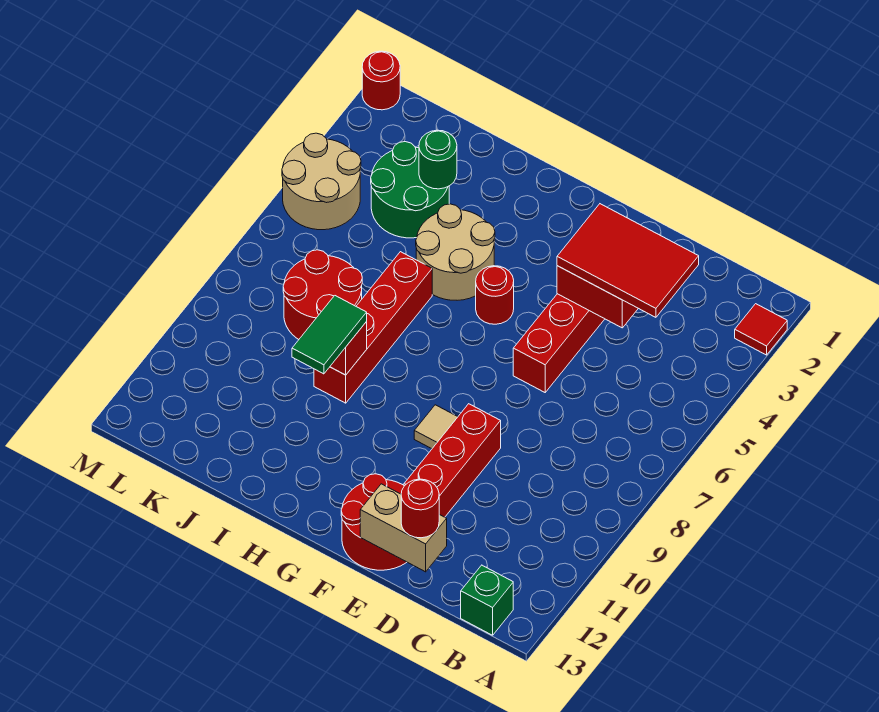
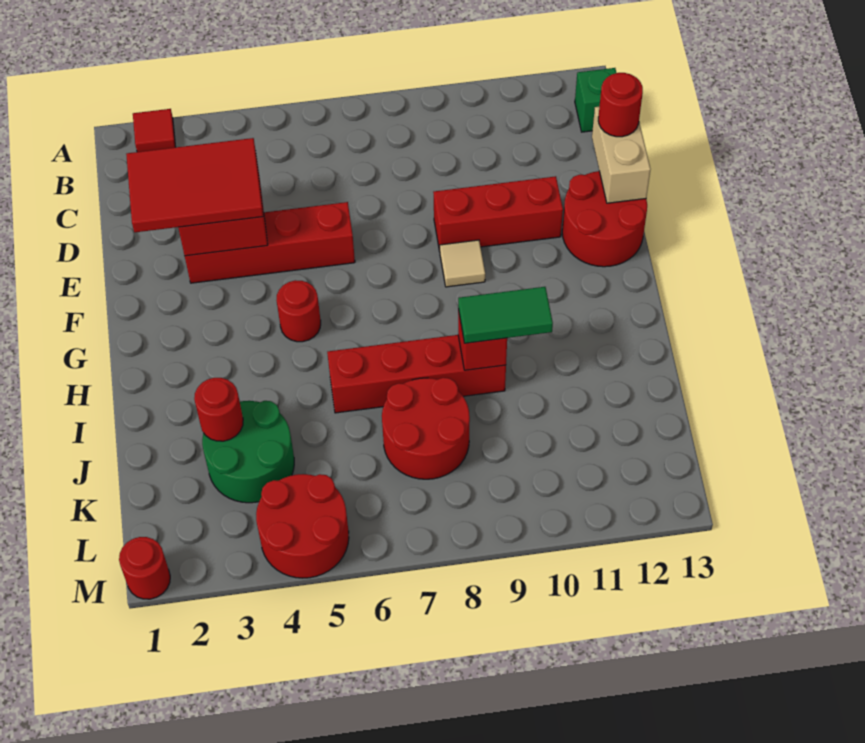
red tile C3:E4 level 3 -> red tile D2:E4 level 3
tan round brick H4:I5 level 1 -> none
green round brick J3 level 2 -> red round brick J3 level 2
tan round brick L4:M5 level 1 -> red round brick L4:M5 level 1

